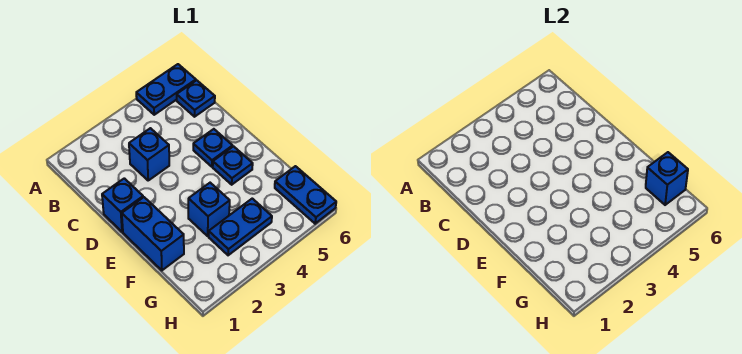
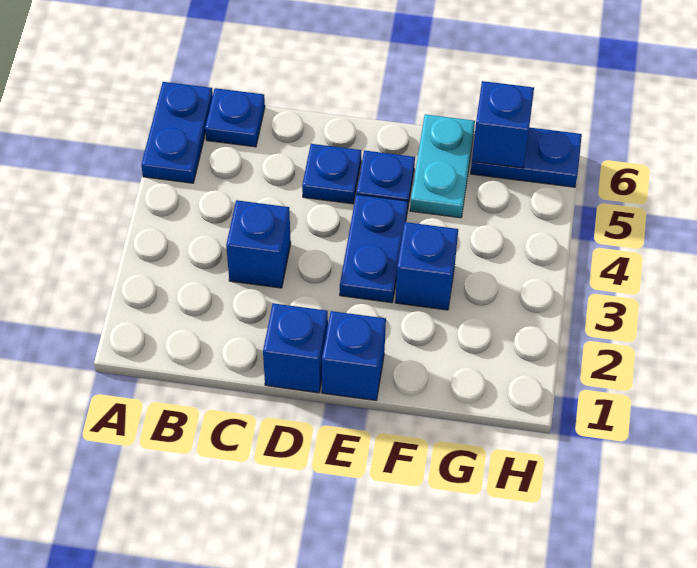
blue brick E1:F1 level 1 -> blue brick E1 level 1
none -> cyan plate F5:F6 level 1
blue plate G3:G4 level 1 -> blue plate E3:E4 level 1

